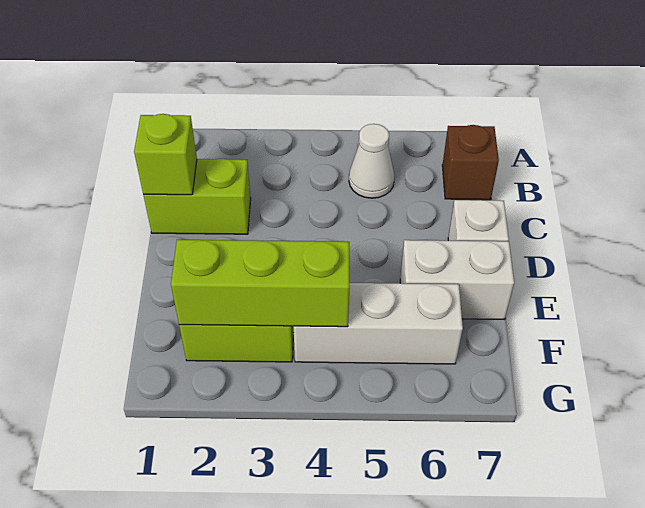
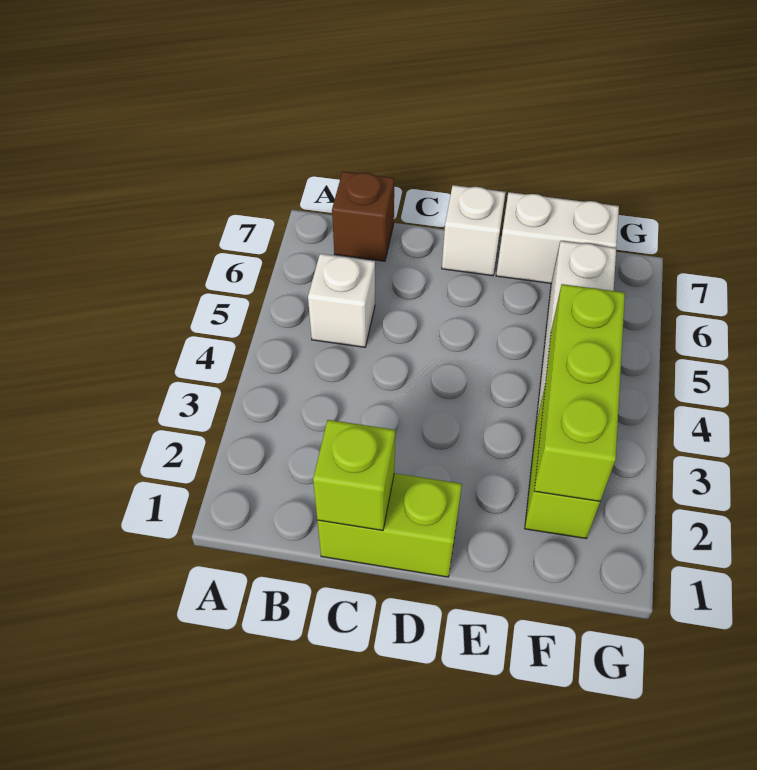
white cone B5 level 1 -> white brick B5 level 1
lime brick C1:C2 level 1 -> lime brick C1:D1 level 1
white brick E6:E7 level 1 -> white brick E7:F7 level 1

